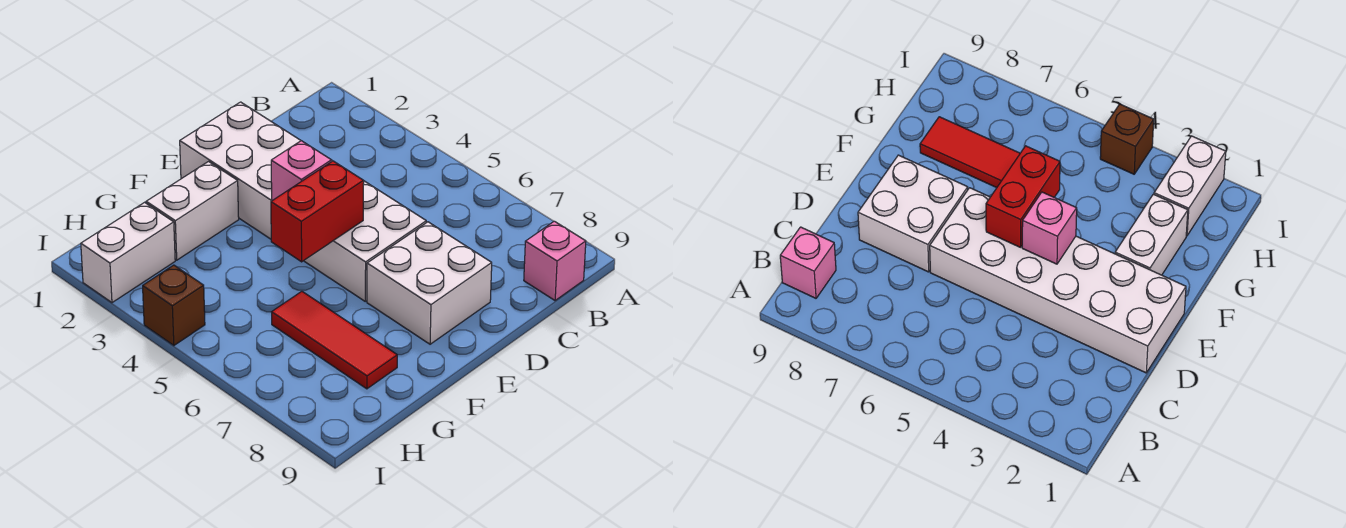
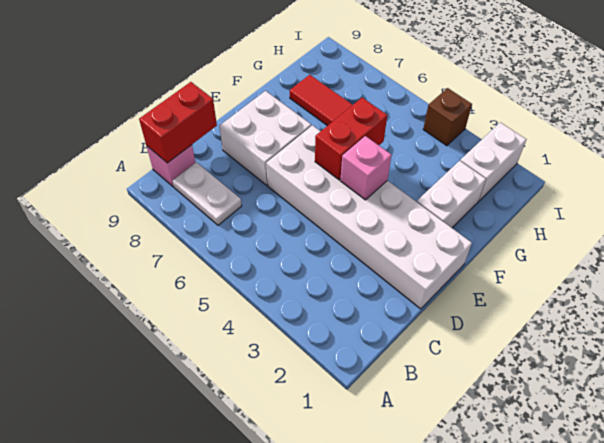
none -> white plate B7:B8 level 1
none -> red brick B9:C9 level 2

